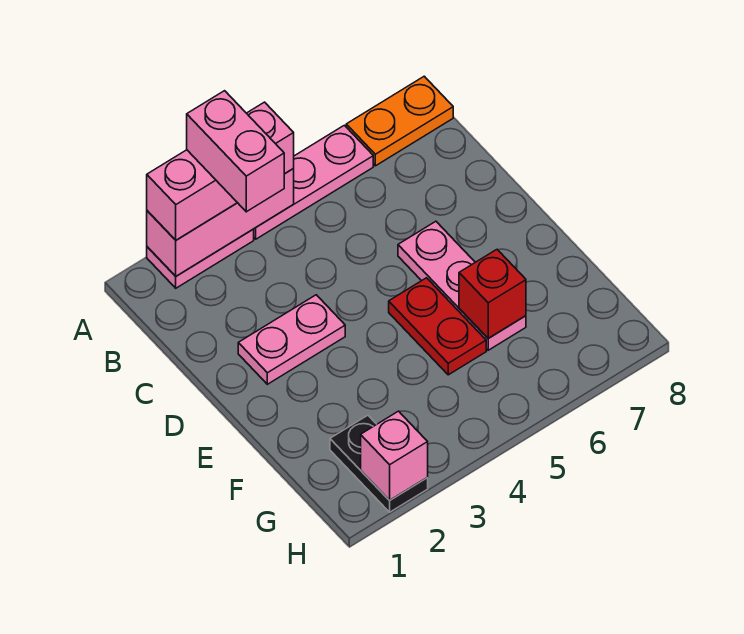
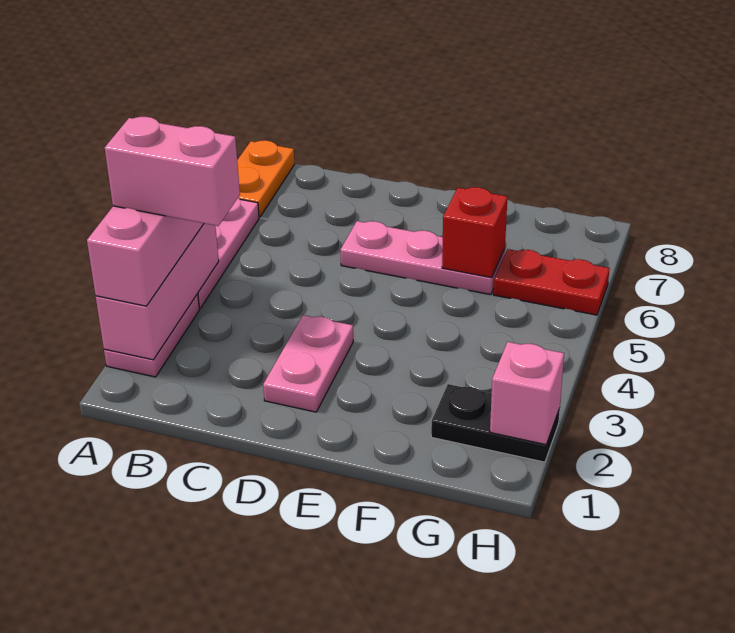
red plate E5:F5 level 1 -> red plate G6:H6 level 1

